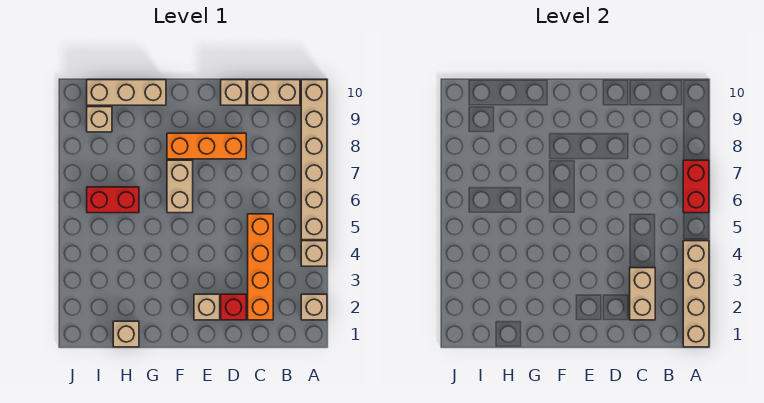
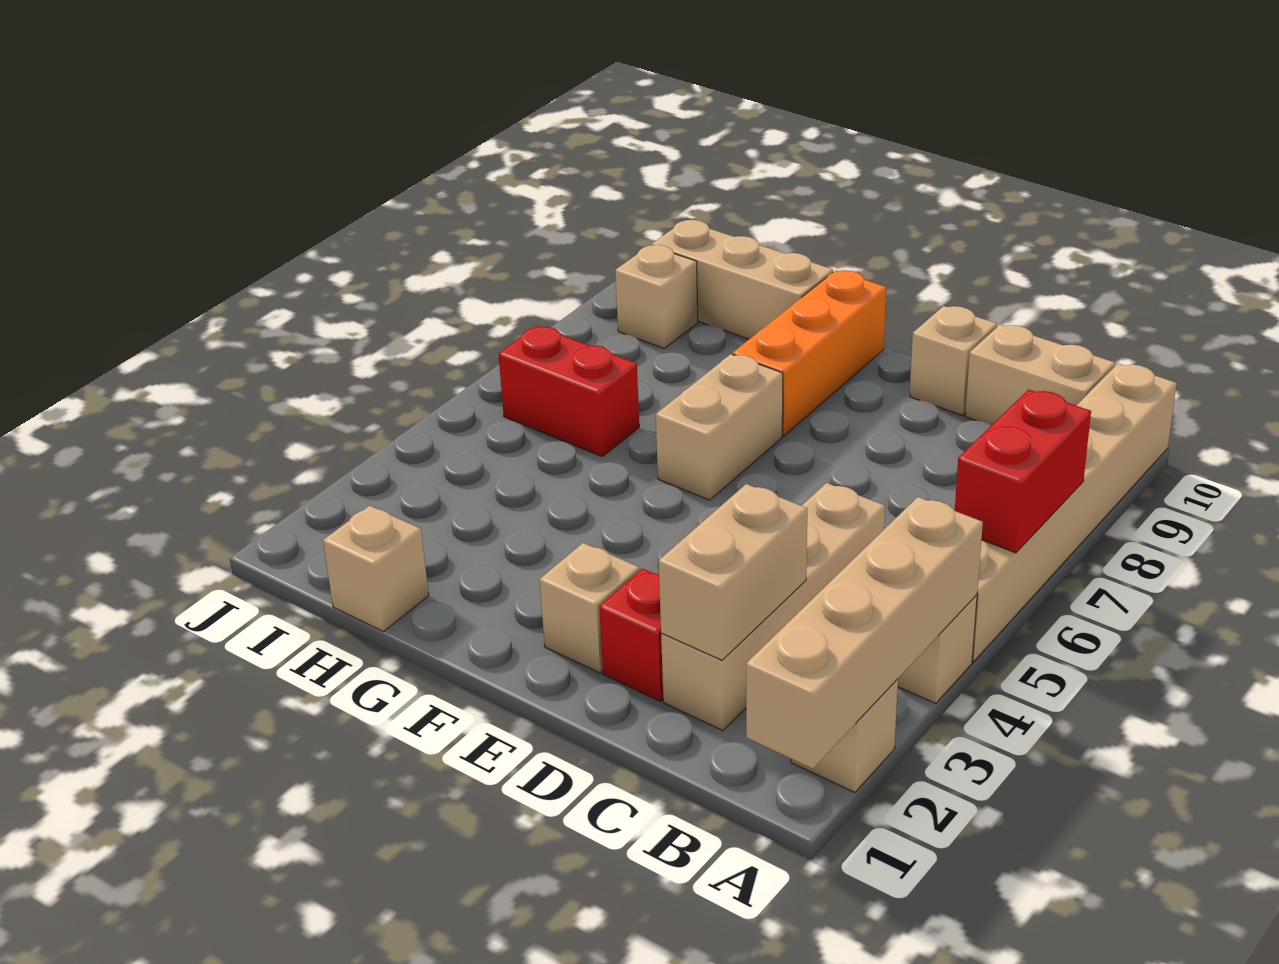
orange brick C2:C5 level 1 -> tan brick C2:C5 level 1
orange brick D8:F8 level 1 -> orange brick F8:F10 level 1

